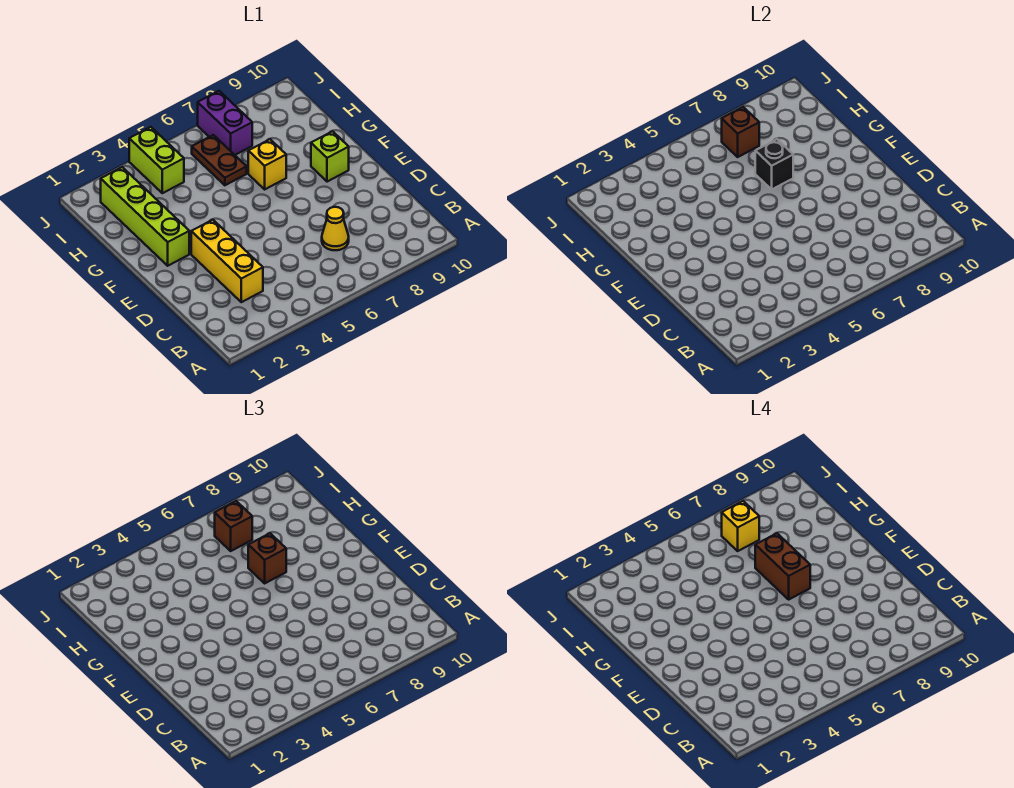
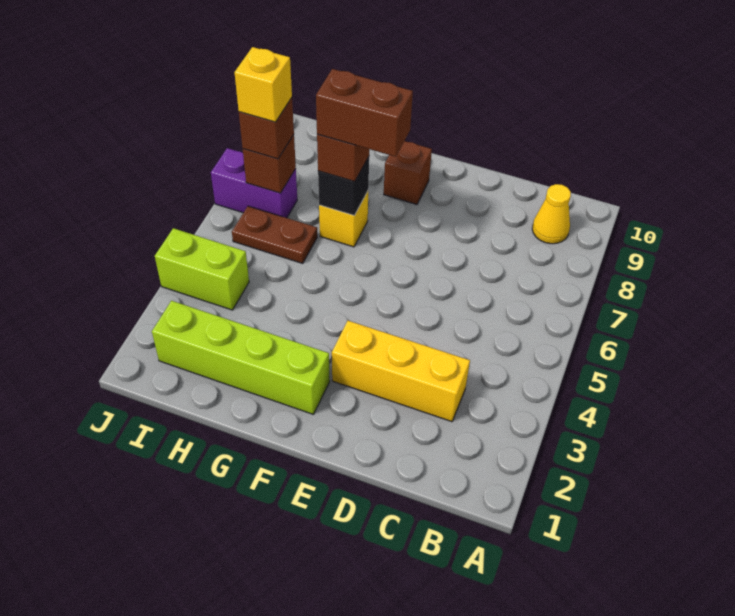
yellow cone C7 level 1 -> yellow cone B9 level 1
lime brick F9 level 1 -> brown brick F9 level 1

